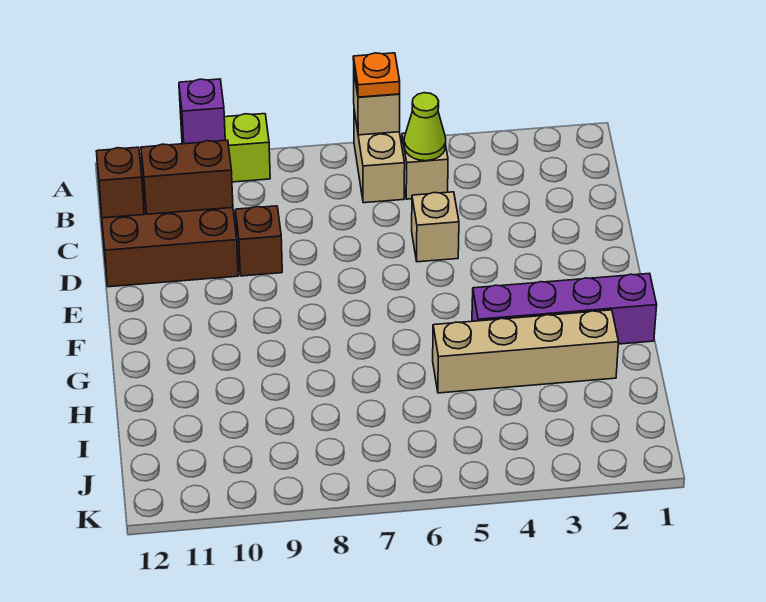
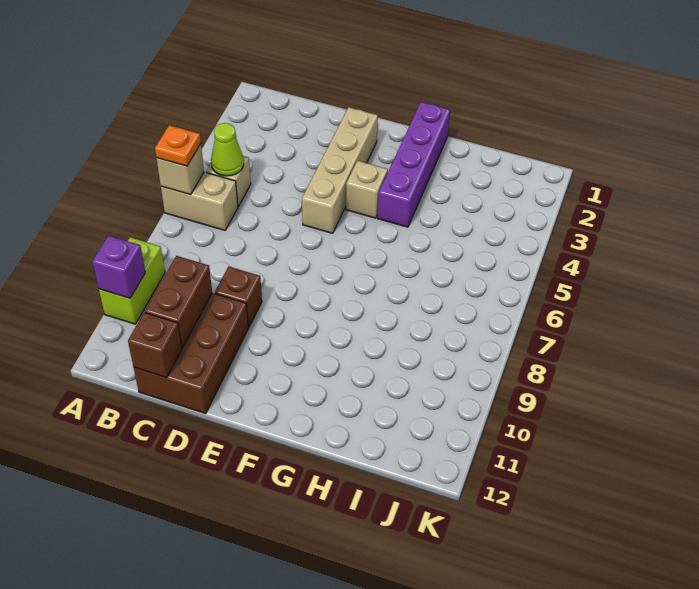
tan brick D5 level 1 -> tan brick F4 level 1
tan brick H2:H5 level 1 -> tan brick E2:E5 level 1

